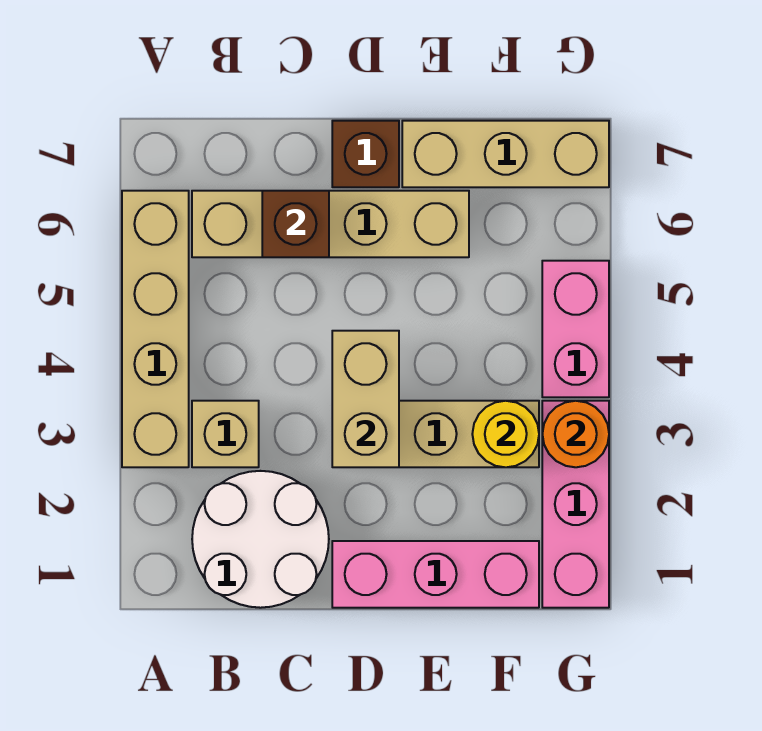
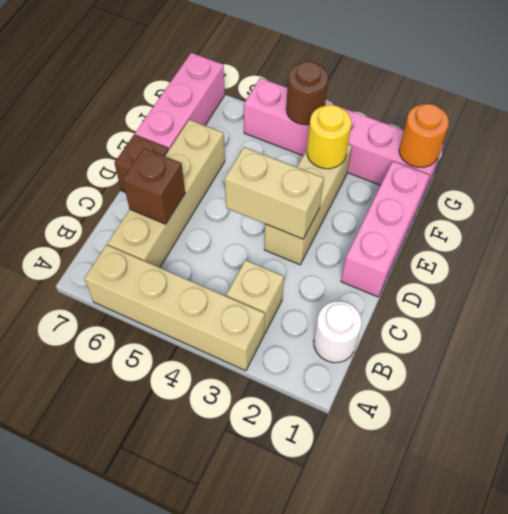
white round brick B1:C2 level 1 -> white round brick B1 level 1
tan brick E7:G7 level 1 -> pink brick E7:G7 level 1
orange round brick G3 level 2 -> orange round brick G1 level 2
none -> brown round brick G4 level 2

